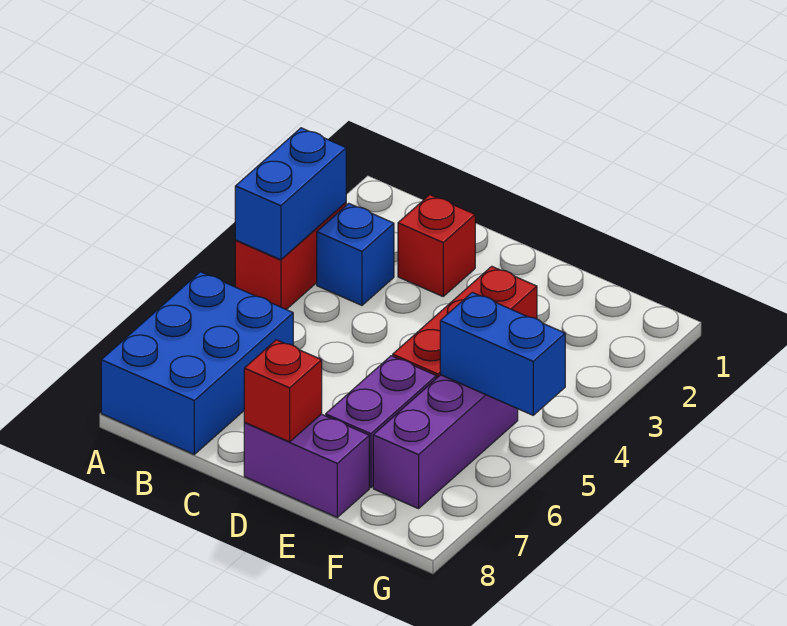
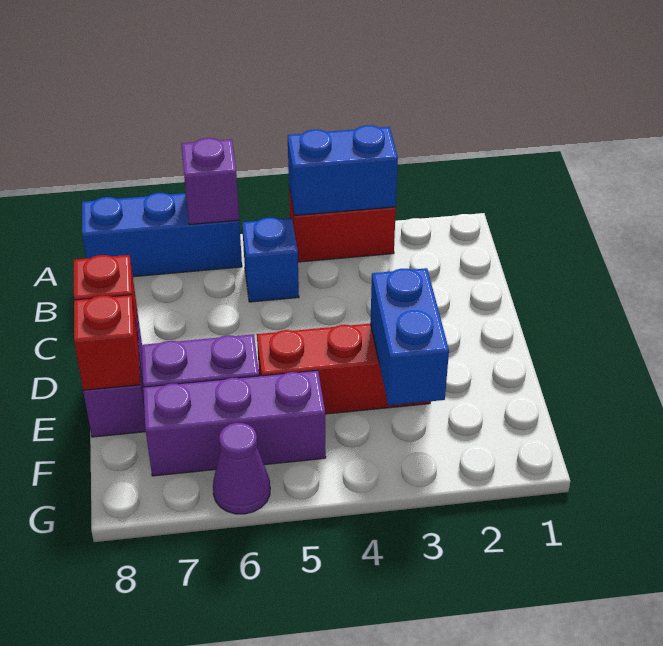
blue brick A6:B8 level 1 -> blue brick A6:A8 level 1
none -> purple brick A6 level 2
blue brick B3 level 1 -> blue brick B5 level 1
red brick C2 level 1 -> red brick E8 level 2
blue brick F5:G5 level 2 -> blue brick E3:F3 level 2
none -> purple cone G6 level 1

